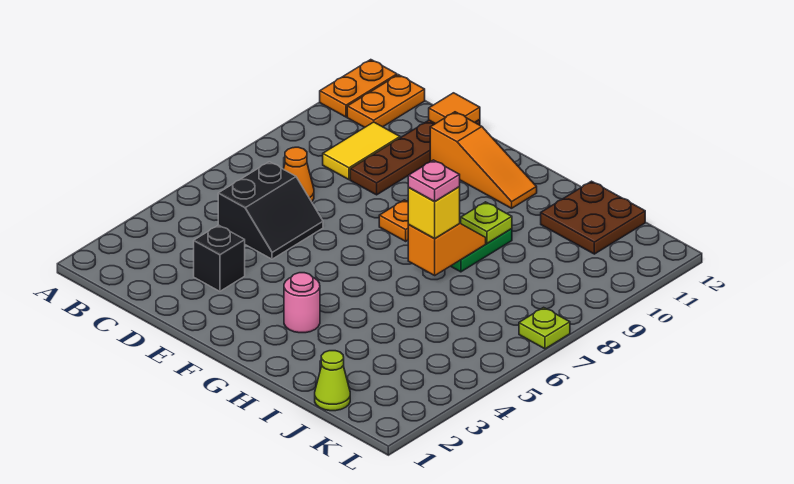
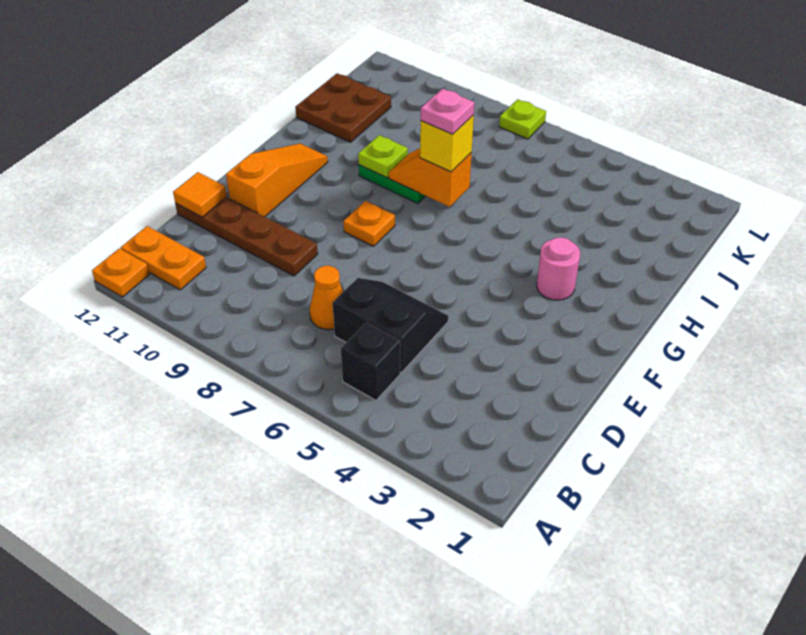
orange plate A11:A12 level 1 -> orange plate A12 level 1
yellow tile C9:C10 level 1 -> none
black brick D3 level 1 -> black brick B5 level 1
lime cone J1 level 1 -> none

